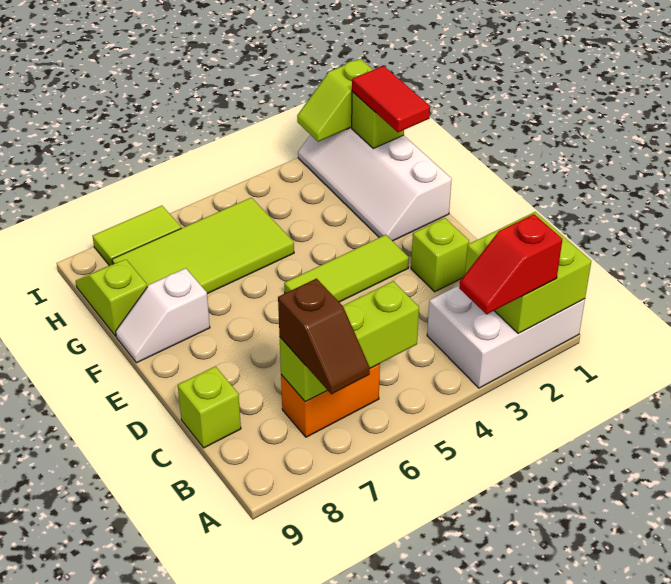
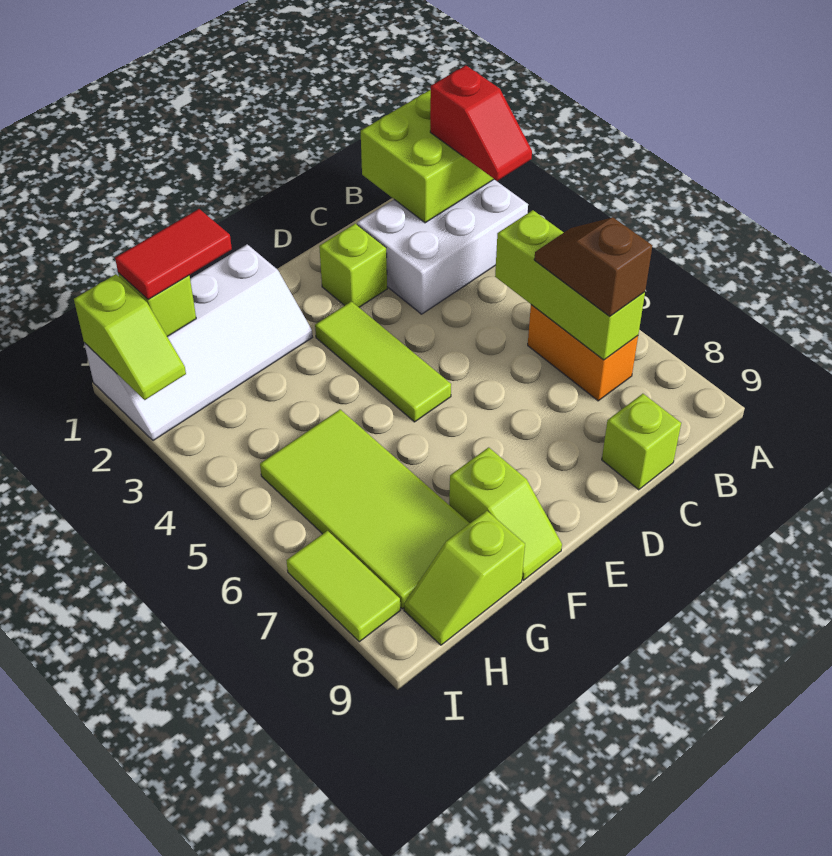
white brick A1:B3 level 1 -> white brick A2:C3 level 1
brown slope A7:B7 level 3 top B -> brown slope B6:B7 level 3 top 7
white slope F8:F9 level 1 top 8 -> lime slope F8:F9 level 1 top 8

